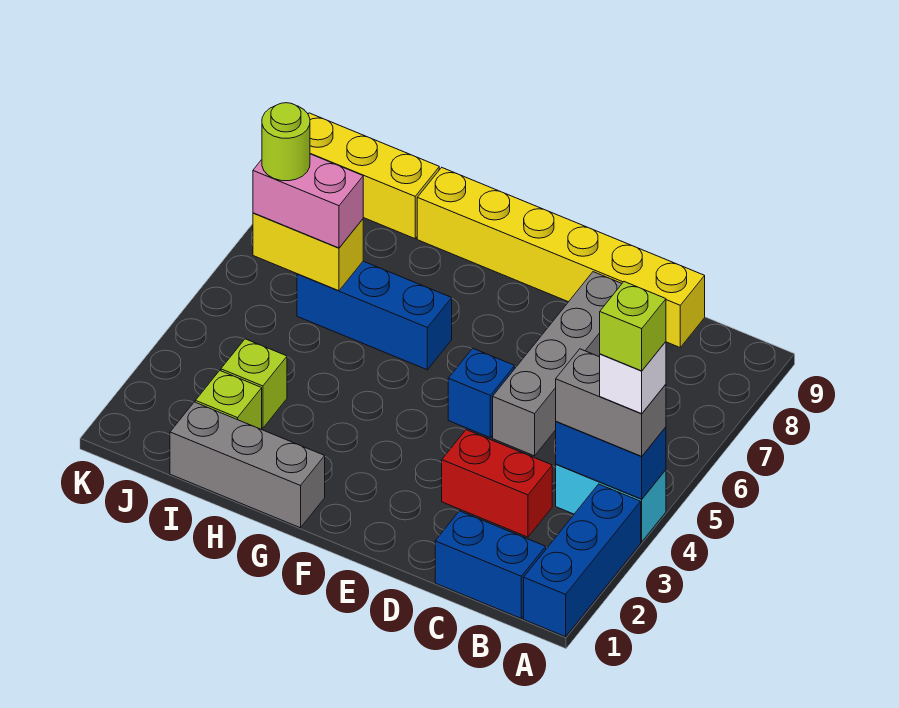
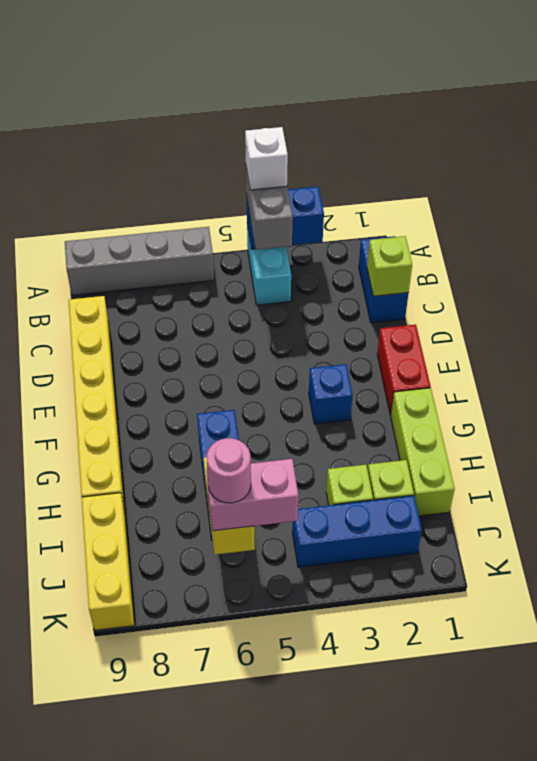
blue brick A1:A3 level 1 -> blue brick J2:J4 level 1
blue brick A4:B4 level 2 -> blue brick A3:A4 level 2
lime brick A4 level 5 -> lime brick C1 level 2
red brick C3:D3 level 1 -> red brick E1:F1 level 1
grey brick D5:D8 level 1 -> grey brick A6:A9 level 1
blue brick E5 level 1 -> blue brick F3 level 1
grey brick G1:I1 level 1 -> lime brick G1:I1 level 1
pink brick I6:J6 level 3 -> pink brick J5:J6 level 3
lime round brick J6 level 4 -> pink round brick J6 level 4

